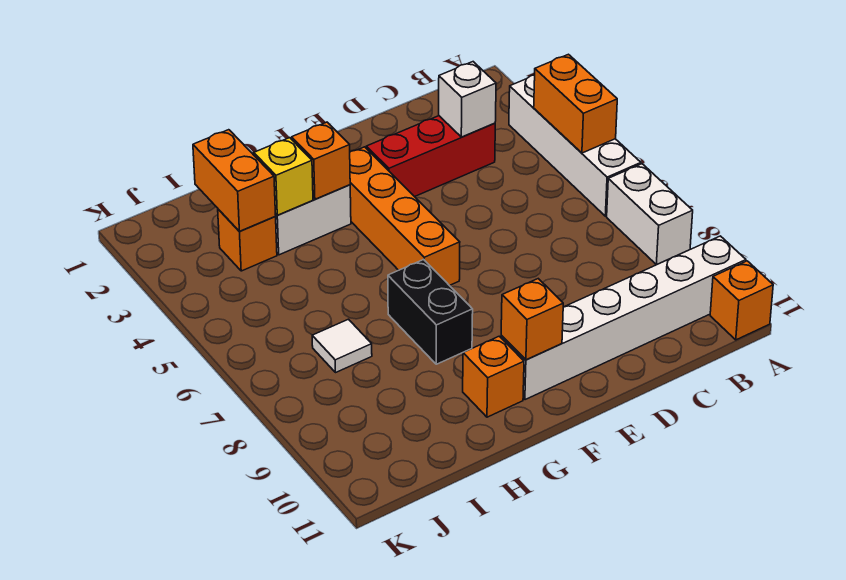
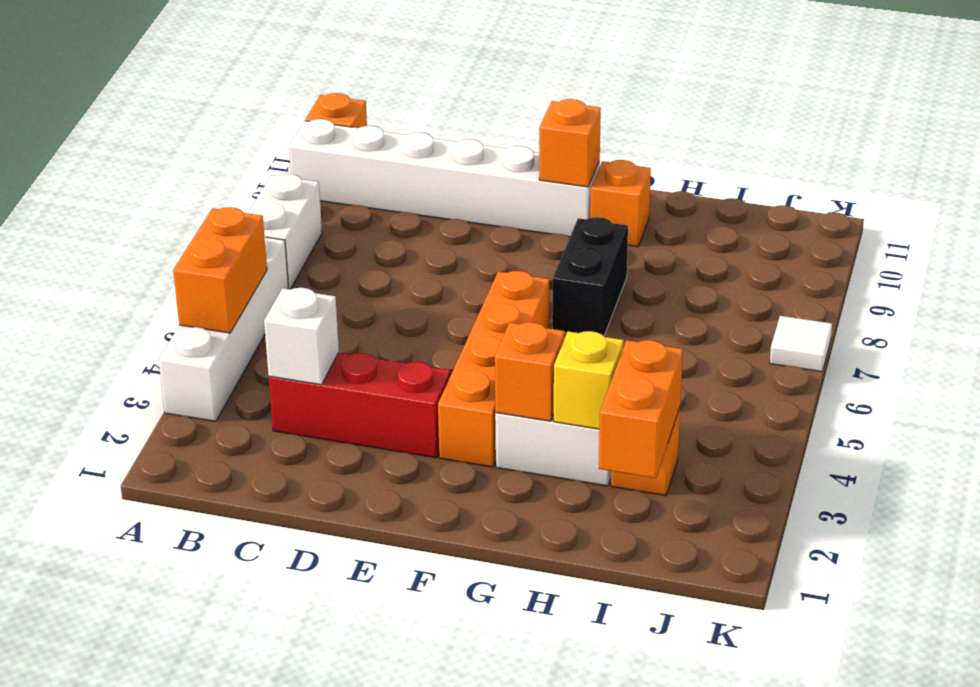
white tile I7 level 1 -> white tile K7 level 1

